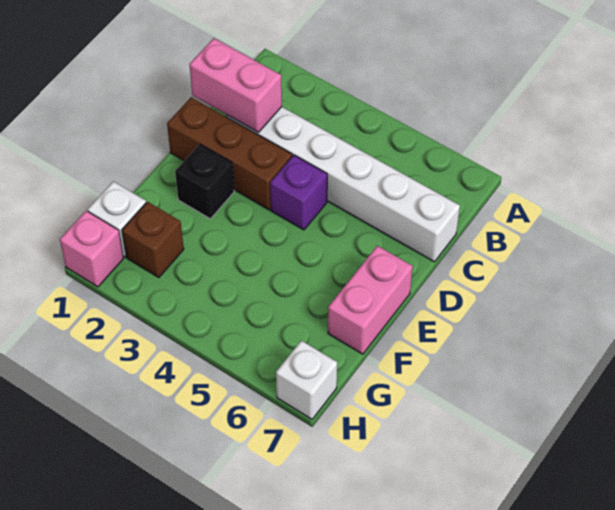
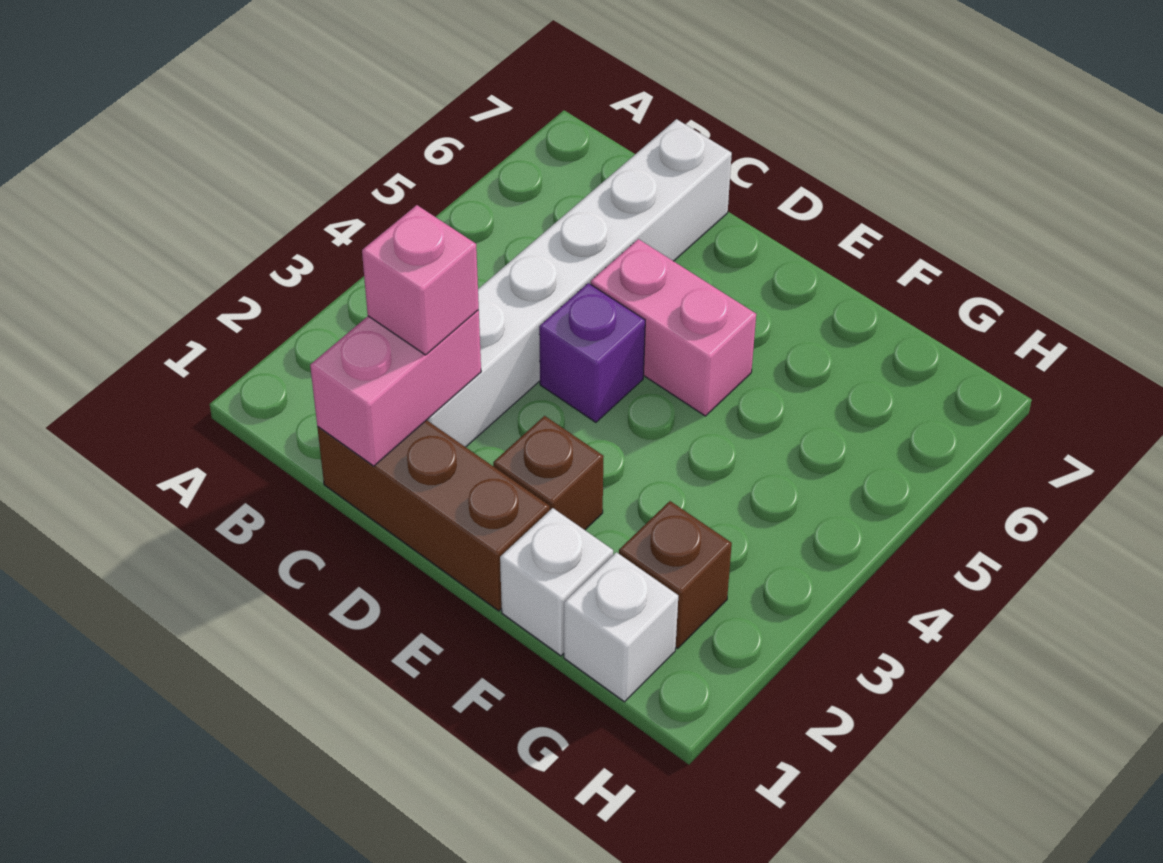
brown brick D1:D3 level 1 -> brown brick C1:E1 level 1
black brick E2 level 1 -> brown brick E2 level 1
pink brick E7:F7 level 1 -> pink brick D5:E5 level 1
pink brick H1 level 1 -> pink brick C2 level 3
white brick H7 level 1 -> white brick F1 level 1

